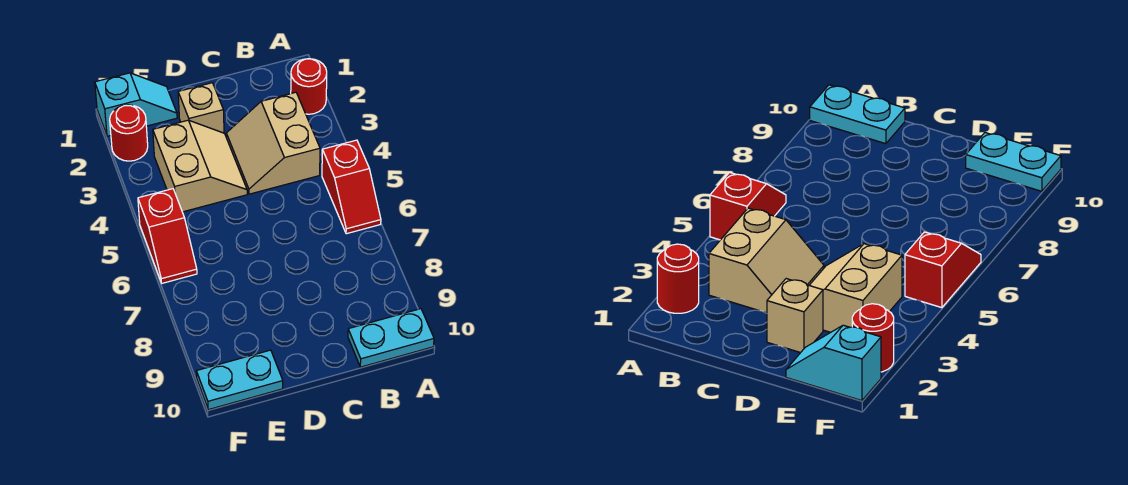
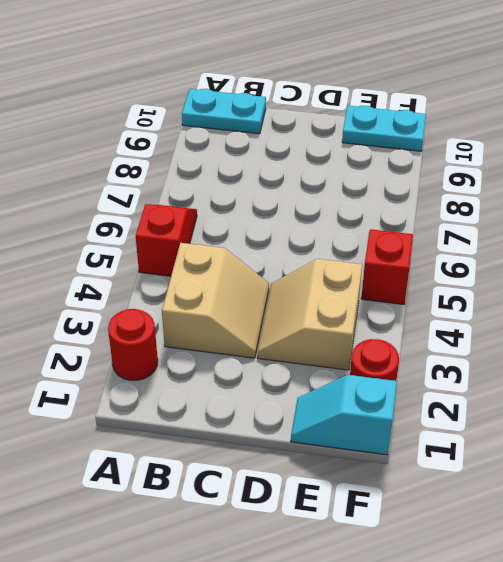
tan brick D2 level 1 -> none

